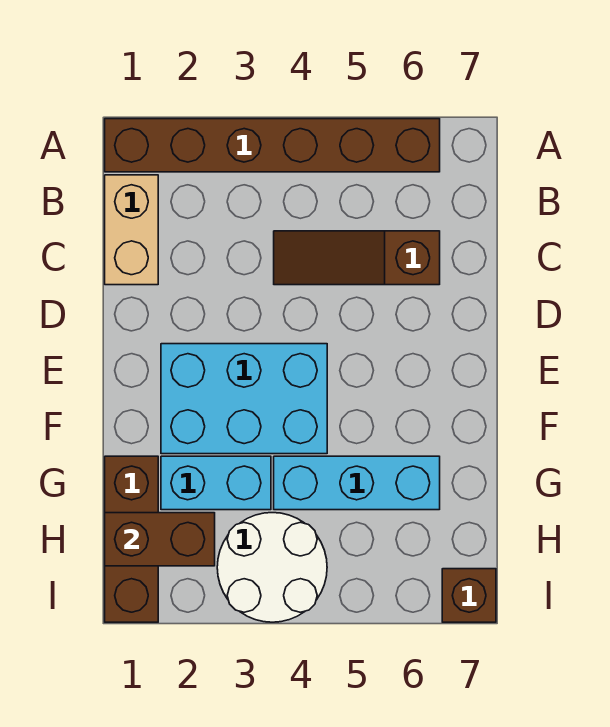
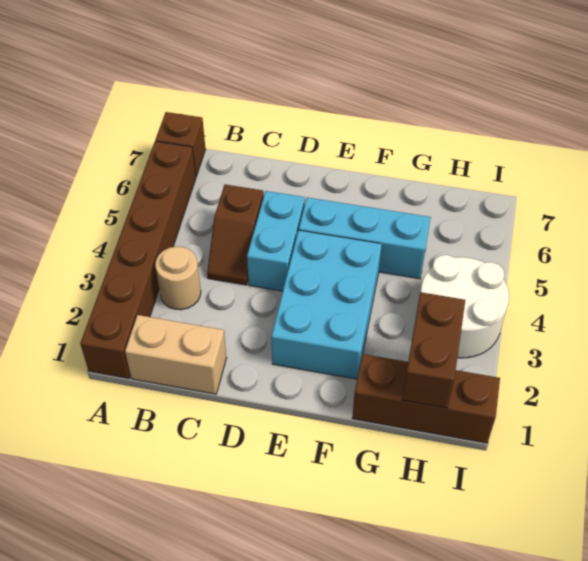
none -> tan round brick B3 level 1
brown slope C4:C6 level 1 top 6 -> brown slope C4:C5 level 1 top 5
cyan brick G2:G3 level 1 -> cyan brick D4:D5 level 1
cyan brick G4:G6 level 1 -> cyan brick E5:G5 level 1
brown brick I7 level 1 -> brown brick A7 level 1

